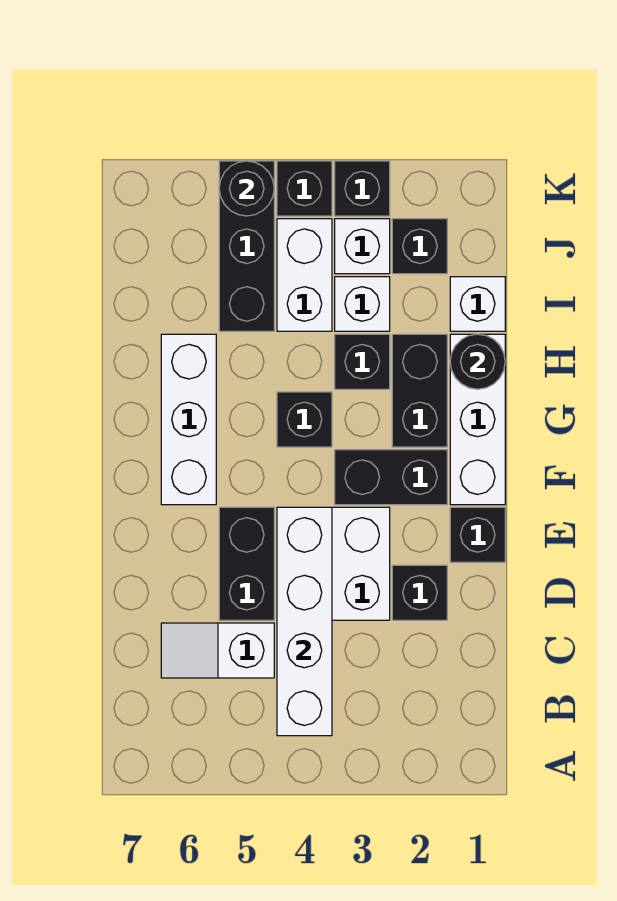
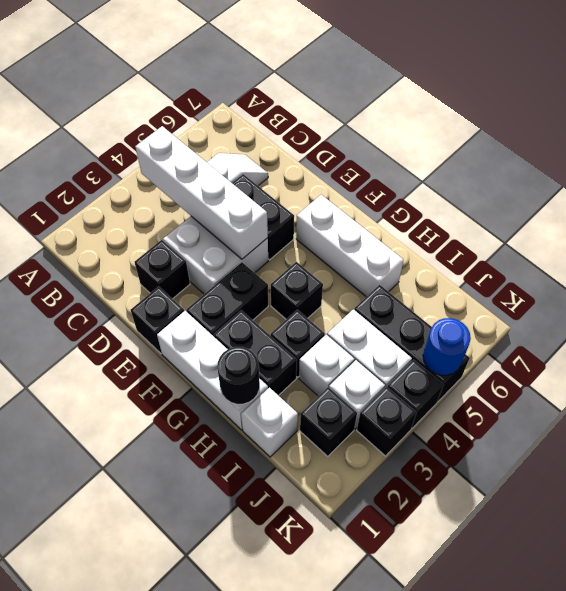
black round brick K5 level 2 -> blue round brick K5 level 2

